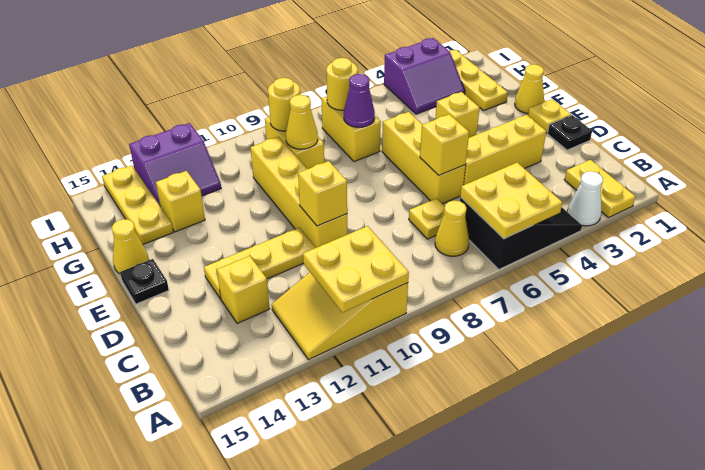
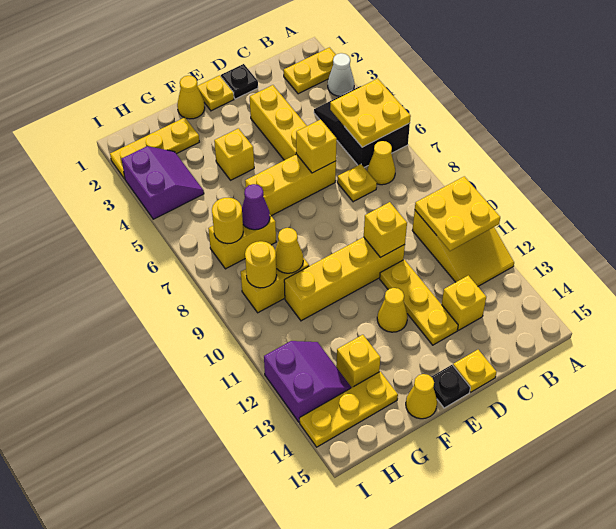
none -> yellow plate D15 level 1
none -> yellow cone E12 level 1

